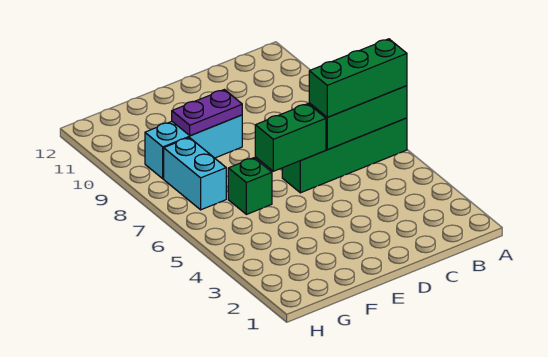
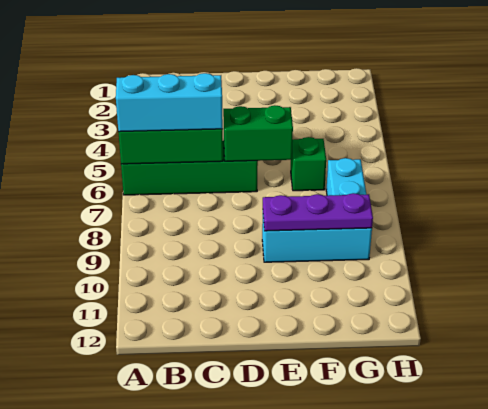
green brick A6:C6 level 3 -> cyan brick A6:C6 level 3
purple plate E9:F9 level 2 -> purple plate E9:G9 level 2

